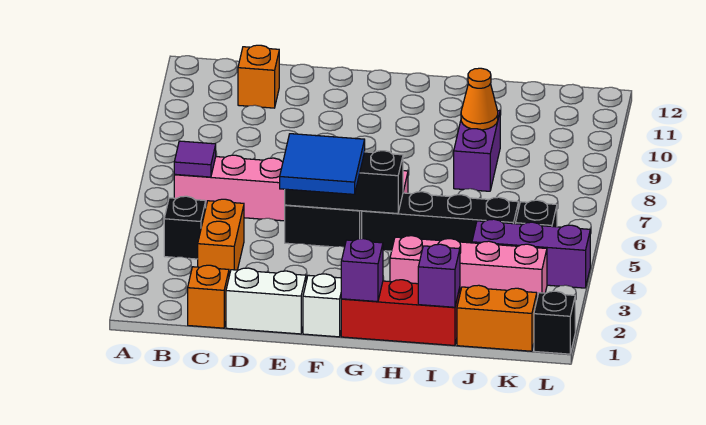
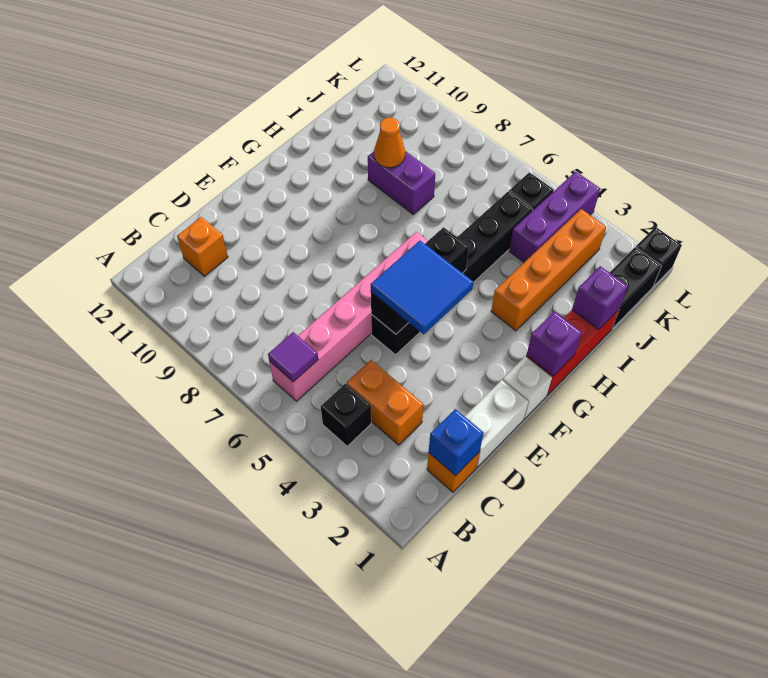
none -> blue brick C1 level 2
pink brick H3:K3 level 1 -> orange brick H3:K3 level 1
orange brick J1:K1 level 1 -> black brick J1:K1 level 1

